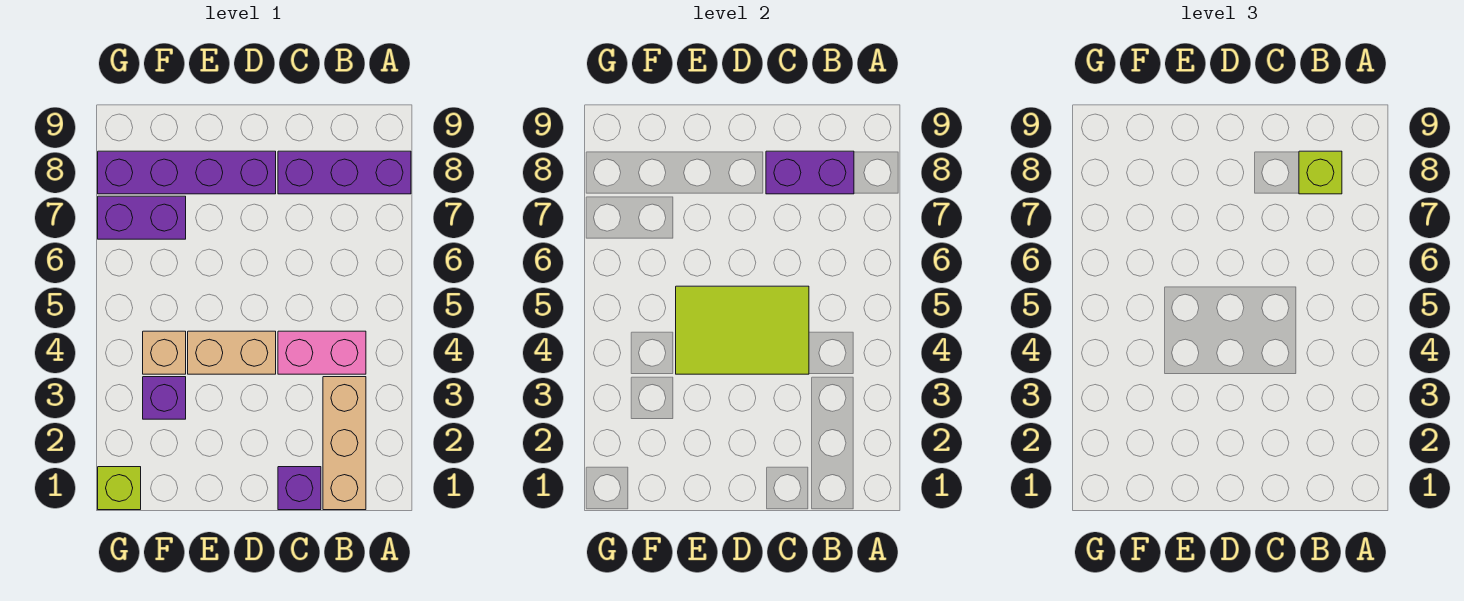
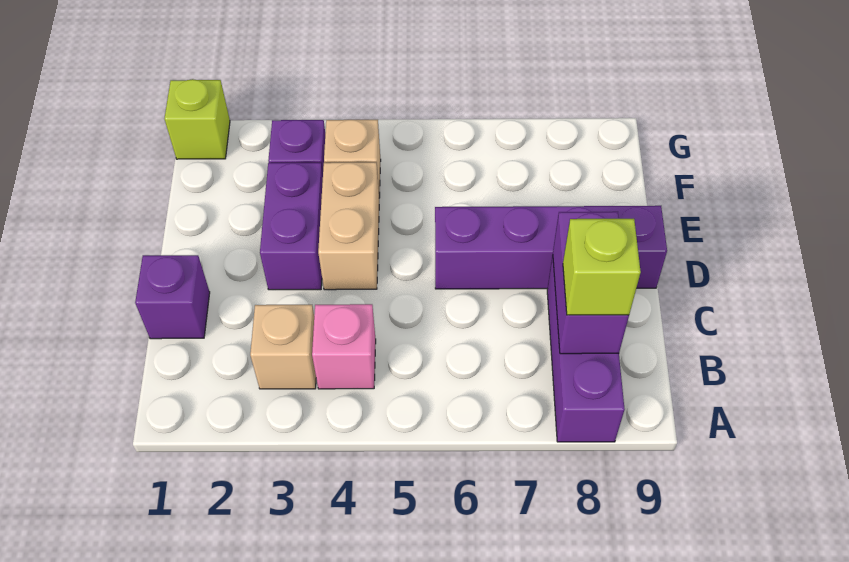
tan brick B1:B3 level 1 -> tan brick B3 level 1
pink brick B4:C4 level 1 -> pink brick B4 level 1
lime tile C4:E5 level 2 -> none
purple brick D8:G8 level 1 -> purple brick D6:D9 level 1
purple brick F7:G7 level 1 -> purple brick D3:E3 level 1

